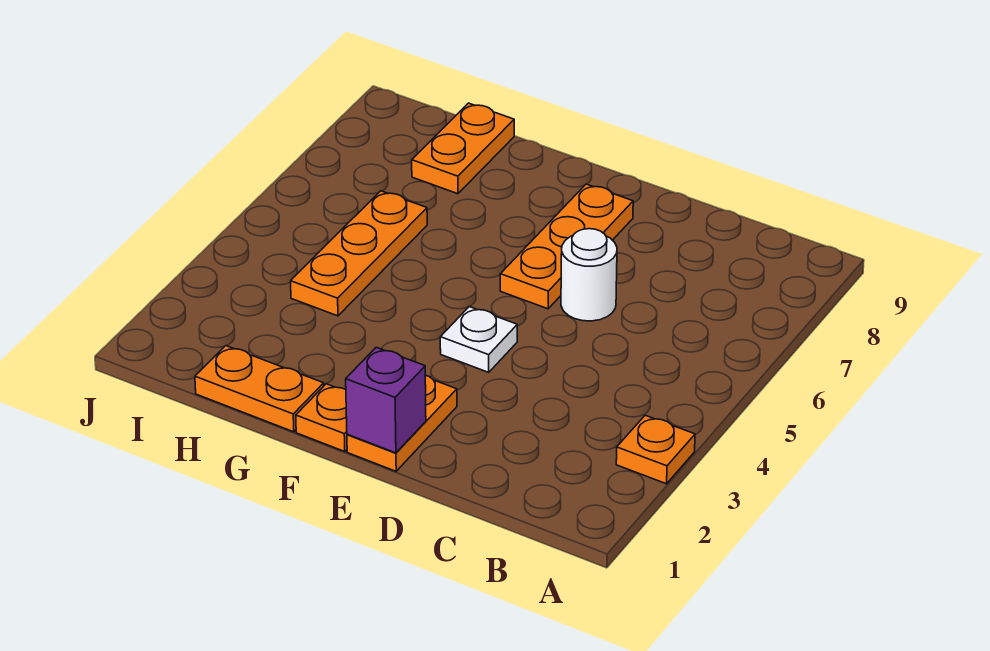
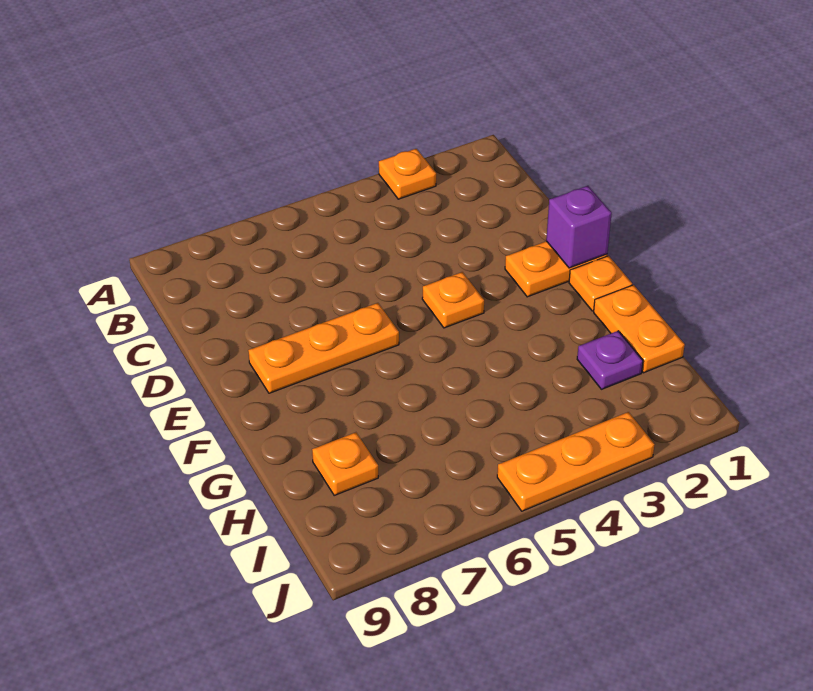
white round brick D6 level 1 -> none
white plate E4 level 1 -> orange plate E4 level 1
none -> purple plate H2 level 1
orange plate H4:H6 level 1 -> orange plate J3:J5 level 1
orange plate H8:H9 level 1 -> orange plate H8 level 1

